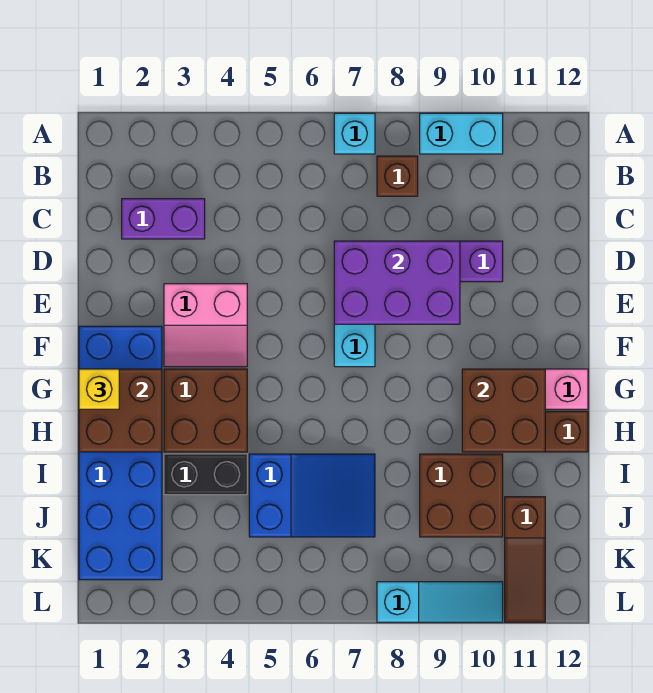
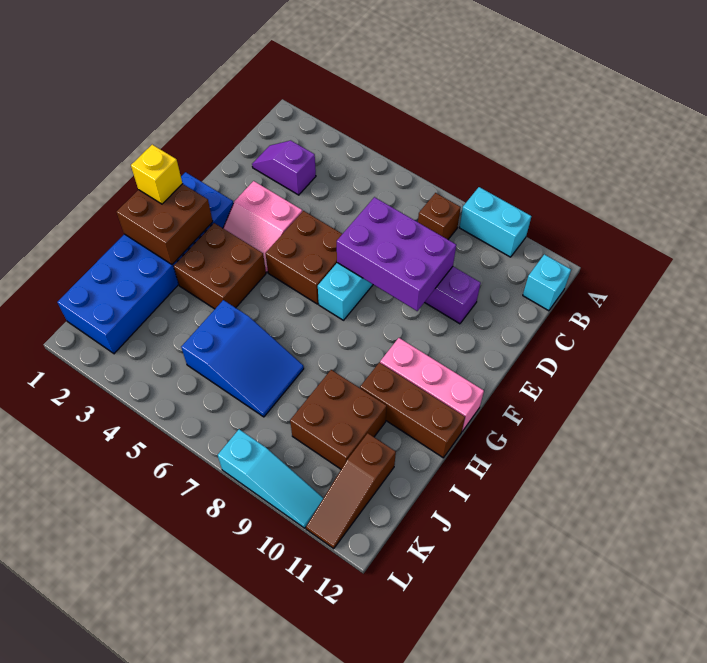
cyan brick A7 level 1 -> cyan brick B12 level 1
purple brick C2:C3 level 1 -> purple slope C2:C3 level 1 top 3
brown brick G10:H11 level 2 -> brown brick E5:F6 level 1
black brick I3:I4 level 1 -> none

